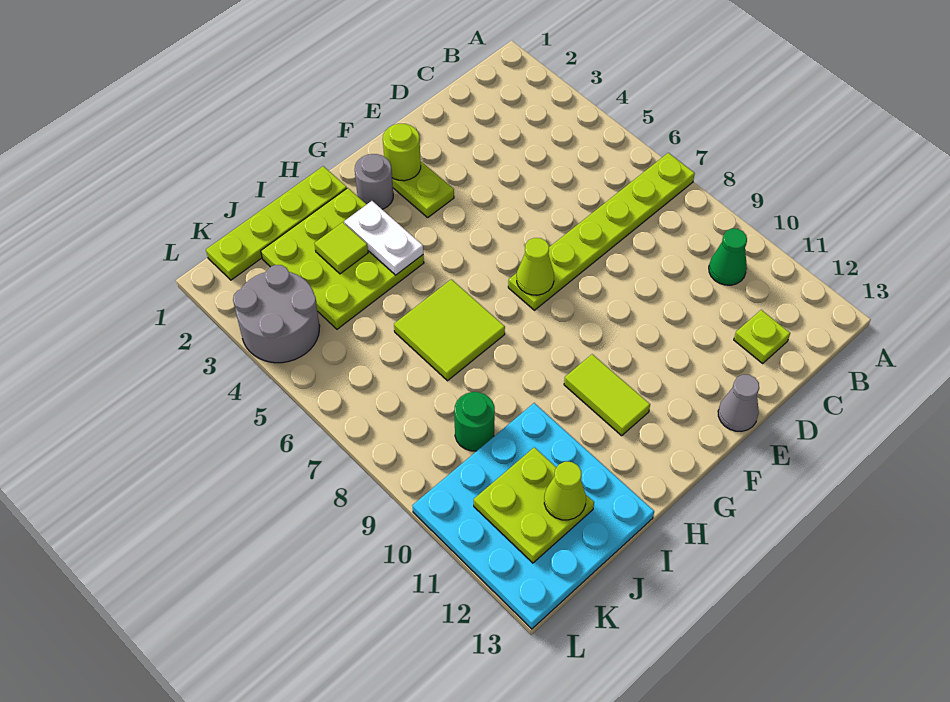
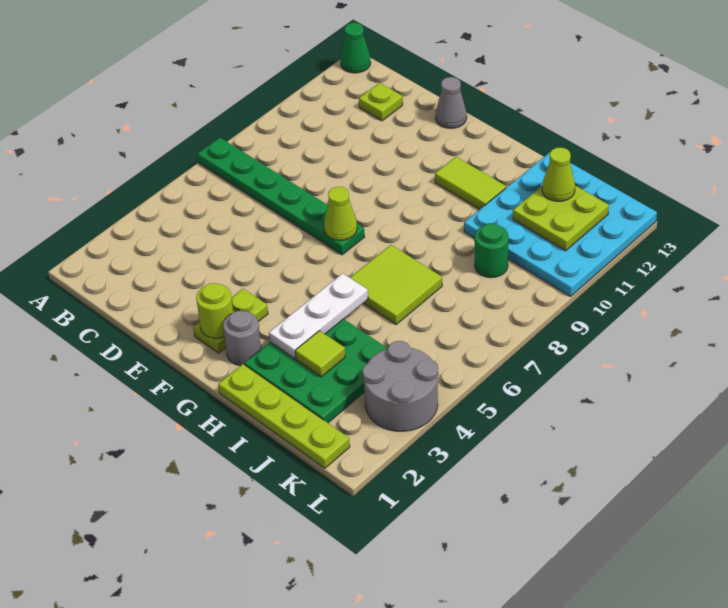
lime plate A7:F7 level 1 -> green plate A7:F7 level 1
green cone B10 level 1 -> green cone A13 level 1
lime tile G10:G11 level 1 -> lime tile G11:H11 level 1
lime plate H2:J4 level 1 -> green plate H2:J4 level 1
white plate H3:H4 level 2 -> white plate H3:H5 level 2

